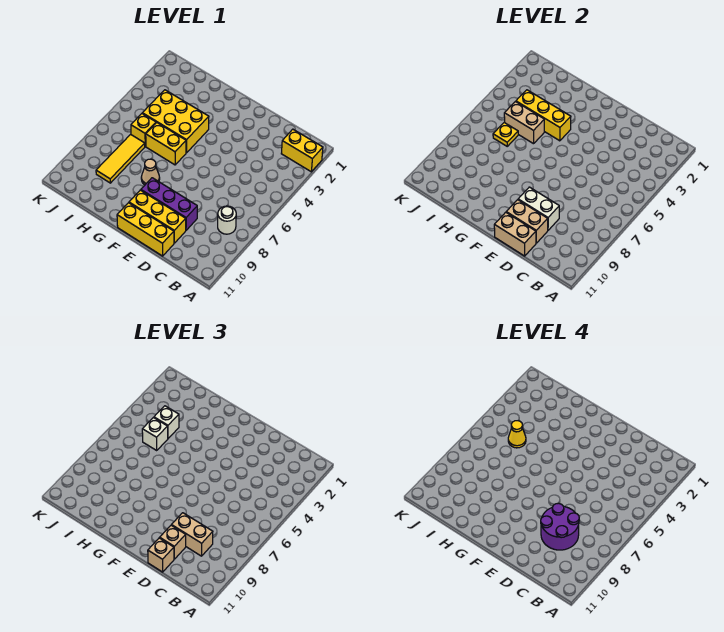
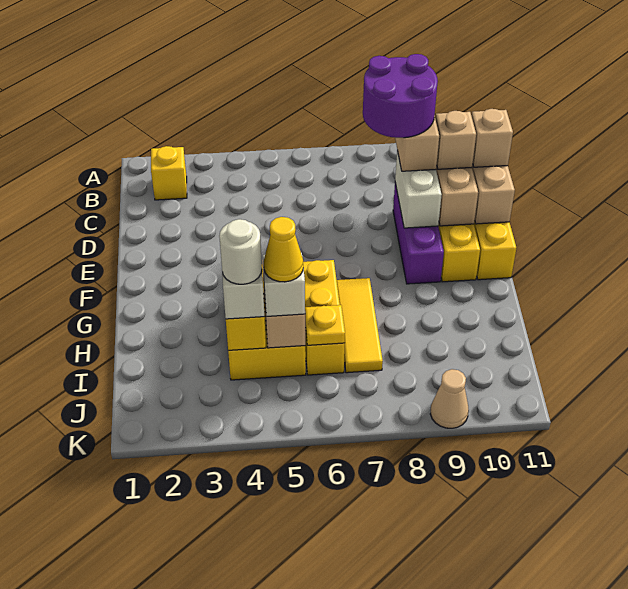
yellow brick A2:B2 level 1 -> yellow brick B2 level 1
white round brick B8 level 1 -> white round brick I4 level 4
tan cone G8 level 1 -> tan cone K9 level 1
yellow tile I7:I9 level 1 -> yellow tile G7:I7 level 1

